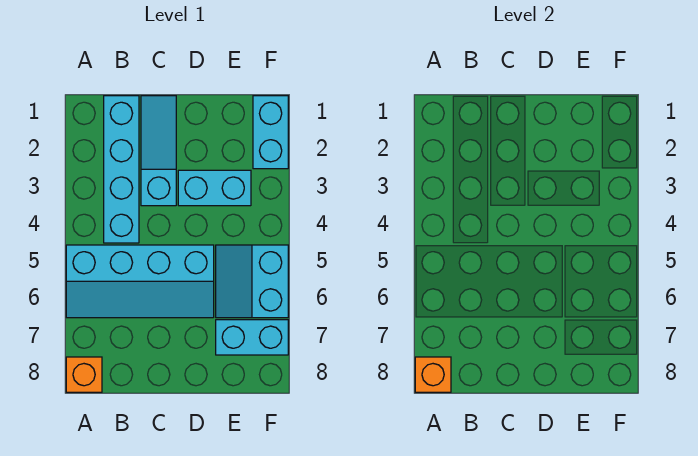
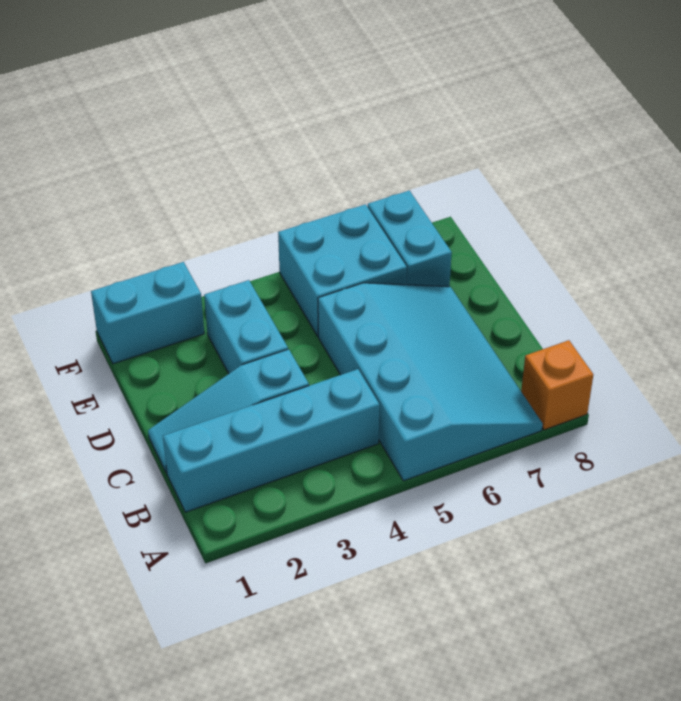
cyan slope A5:D6 level 1 top 5 -> cyan slope A5:D7 level 1 top 5
orange brick A8 level 2 -> none
cyan slope E5:F6 level 1 top F -> cyan brick E5:F6 level 1

